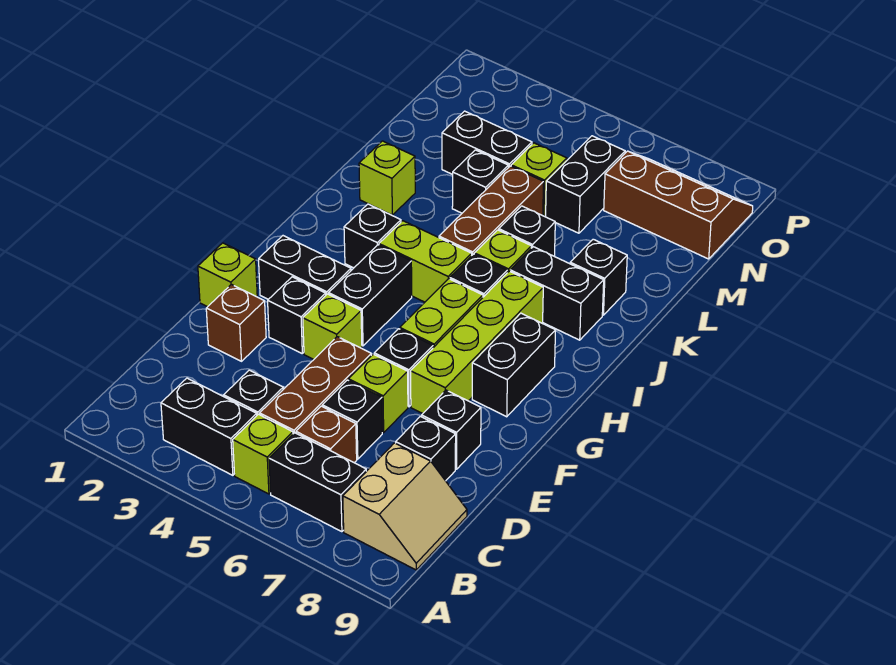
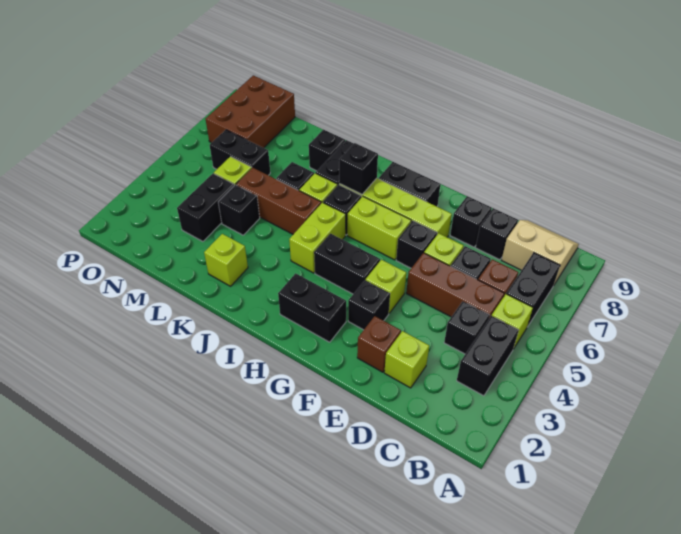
lime brick F1 level 1 -> lime brick D2 level 1
black brick G2:G3 level 1 -> black brick G2:H2 level 1
black brick I3 level 1 -> black brick I7 level 2
brown slope N7:O9 level 1 top N -> brown brick N7:O9 level 1

